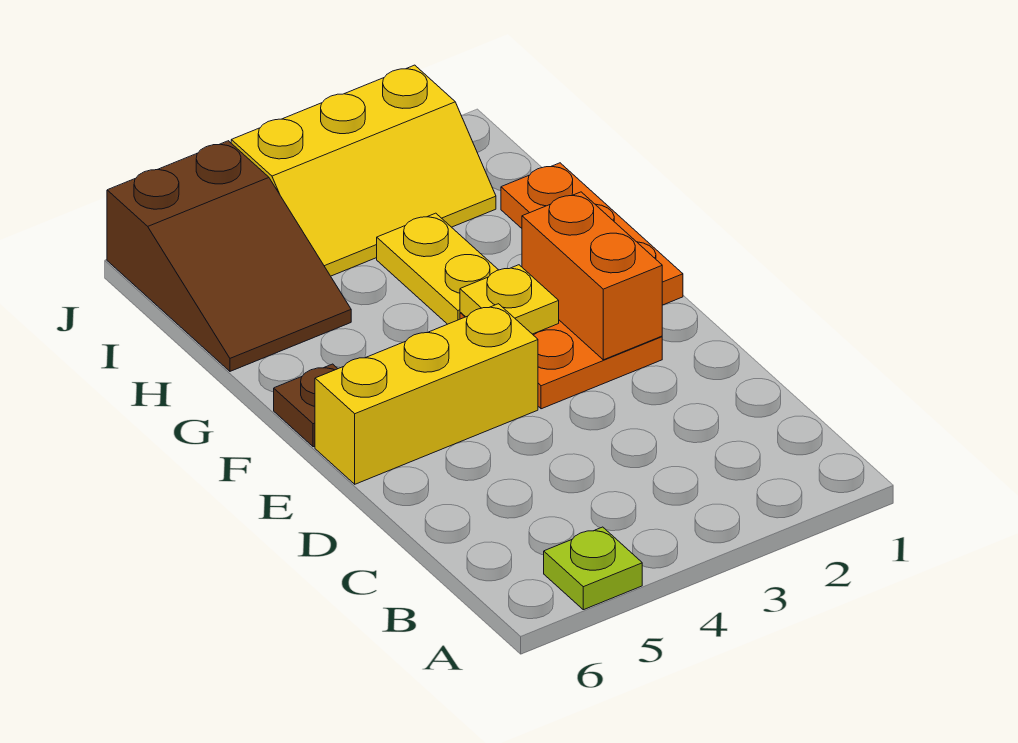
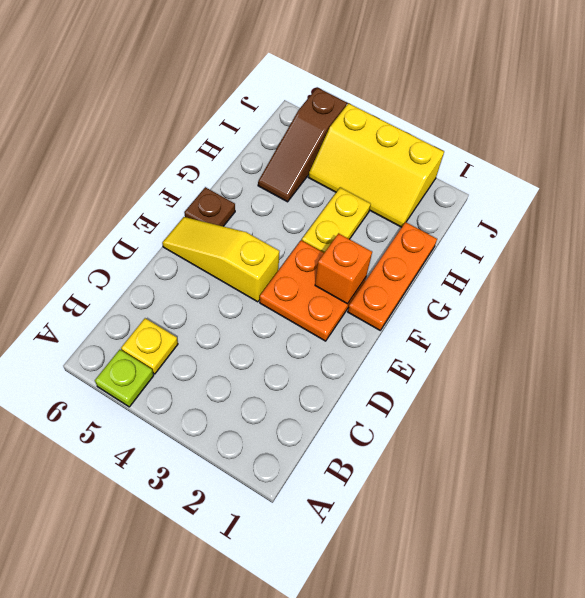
orange brick E2:F2 level 2 -> orange brick F2 level 2
yellow brick E4:E6 level 1 -> yellow slope E4:E6 level 1 top 4
yellow plate F3 level 2 -> yellow plate B5 level 1
brown slope H5:J6 level 1 top J -> brown slope H5:J5 level 1 top J

